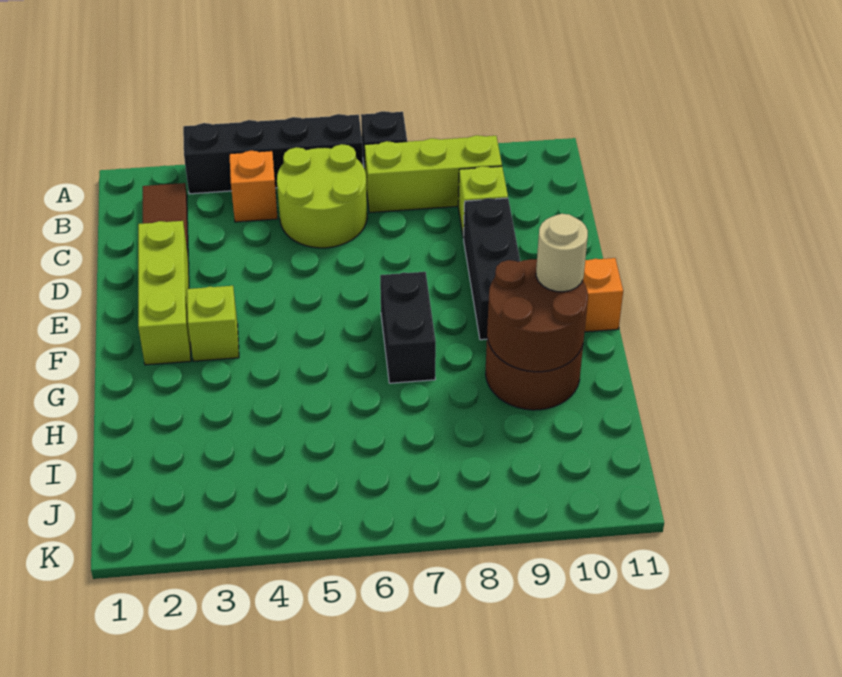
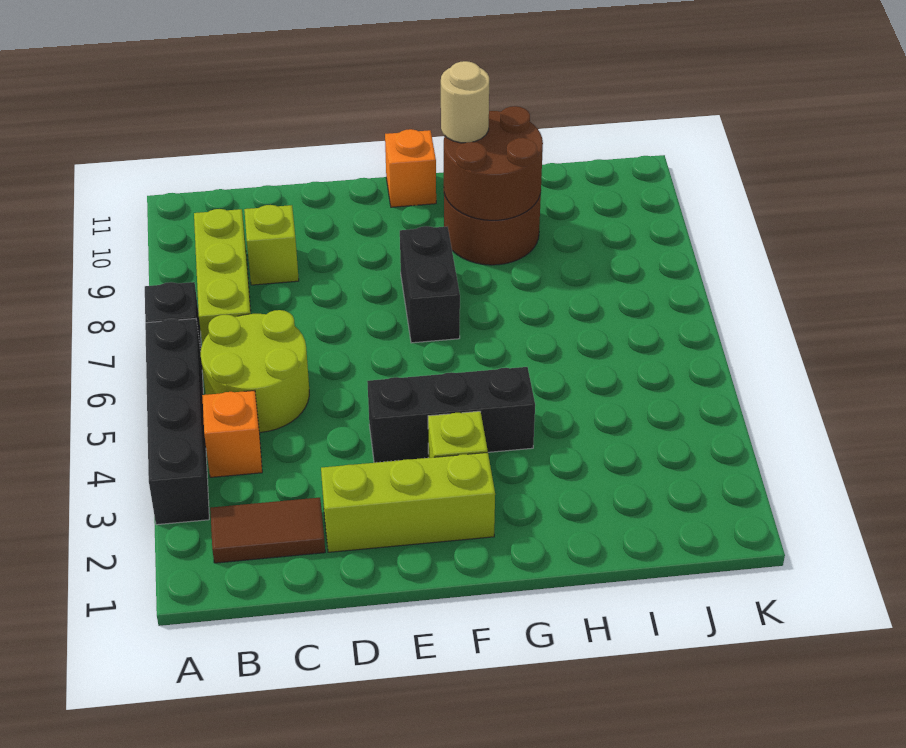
black brick D9:F9 level 1 -> black brick E4:G4 level 1
black brick F7:G7 level 1 -> black brick F7:F8 level 1

